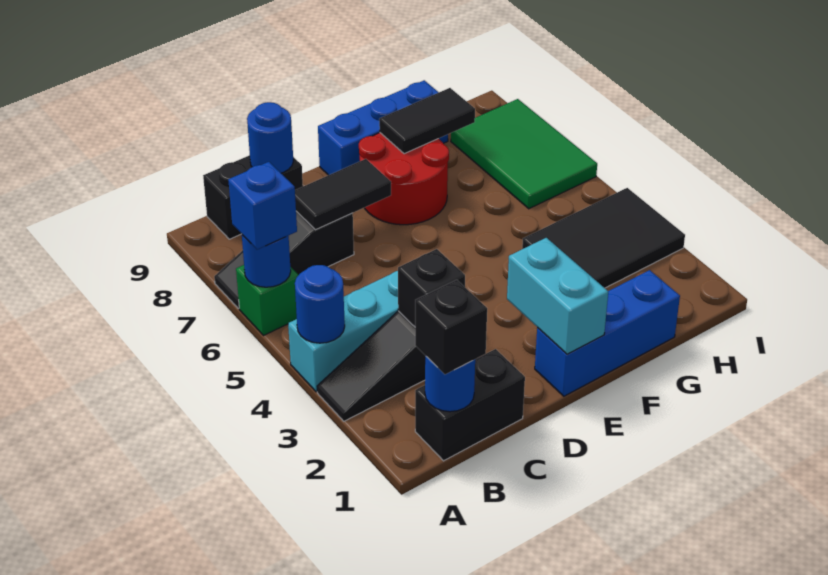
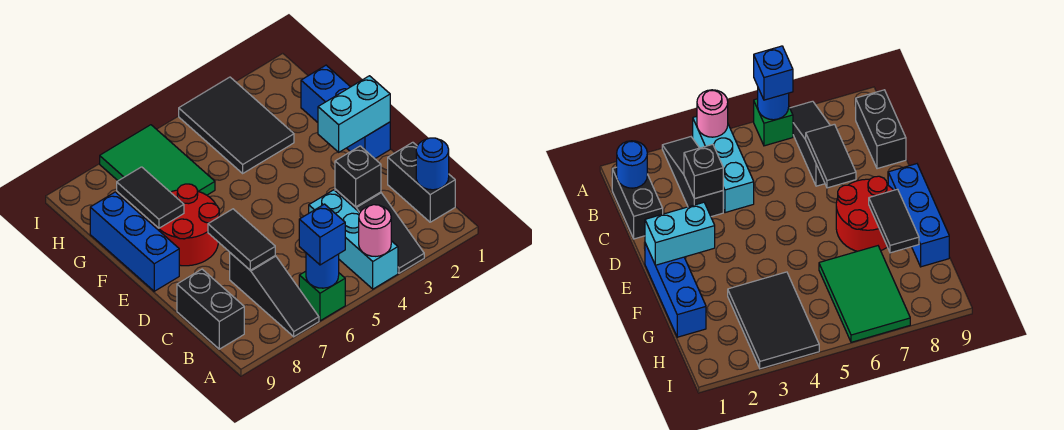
blue round brick A4 level 2 -> pink round brick A4 level 2
black brick B1 level 3 -> none
blue round brick C9 level 2 -> none
green tile H6:I8 level 1 -> green tile G6:I7 level 1

